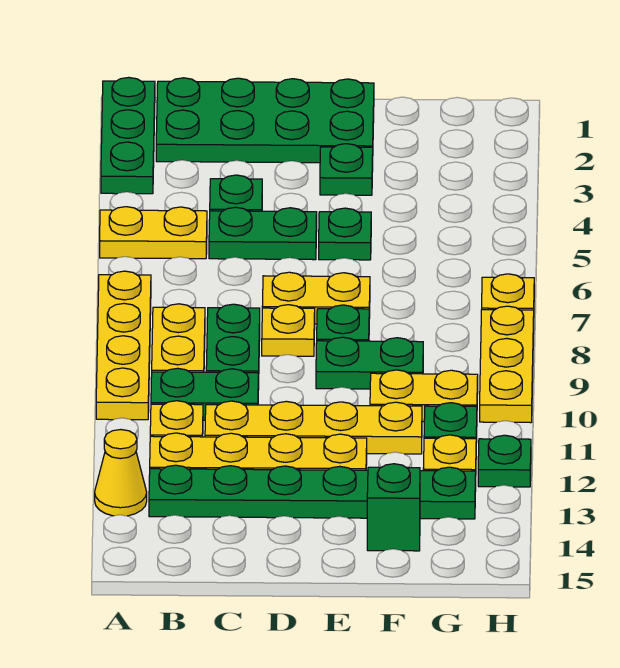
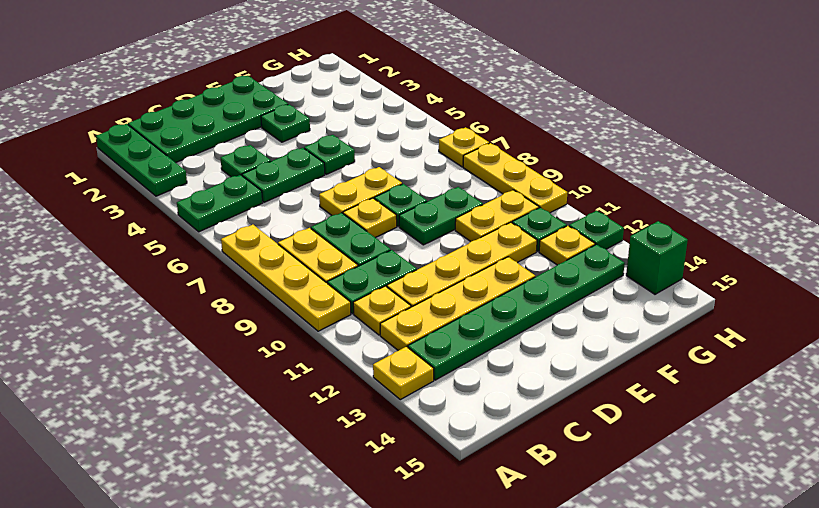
yellow plate A5:B5 level 1 -> green plate A5:B5 level 1
yellow cone A13 level 1 -> yellow plate A13 level 1
green brick F14 level 1 -> green brick H14 level 1

